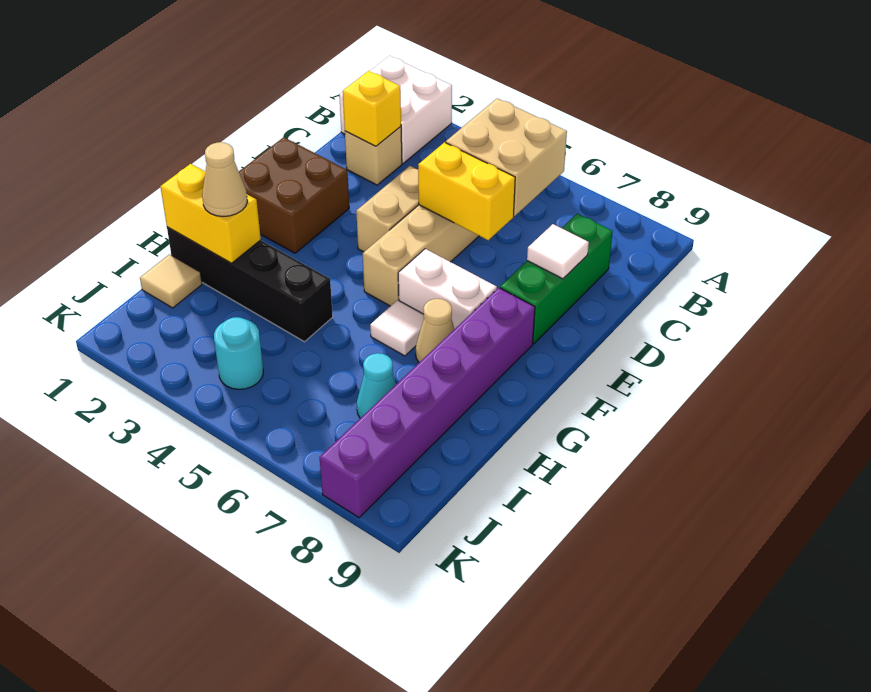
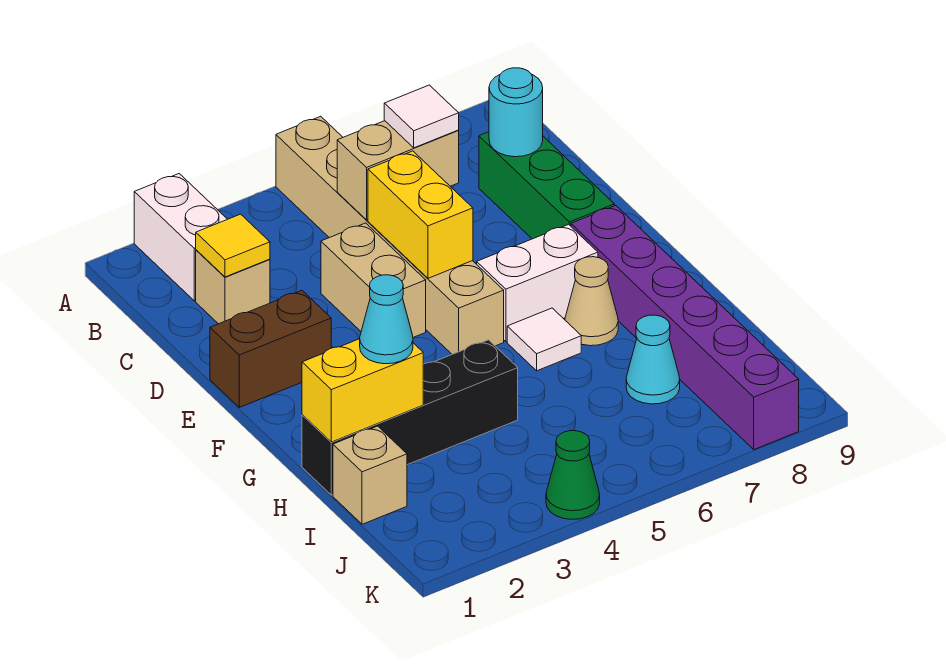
white brick A1:B2 level 1 -> white brick A2:B2 level 1
tan brick B5:C6 level 2 -> tan brick C5:C6 level 2
yellow brick C2 level 2 -> yellow tile C2 level 2
yellow brick D5:D6 level 2 -> yellow brick D5:E5 level 2
white tile D8 level 2 -> white tile C6 level 3
brown brick E1:F2 level 1 -> brown brick E1:E2 level 1
tan cone H2 level 3 -> cyan cone H2 level 3
tan tile I1 level 1 -> tan brick I1 level 1
cyan round brick J4 level 1 -> cyan round brick C8 level 2
none -> green cone K4 level 1

